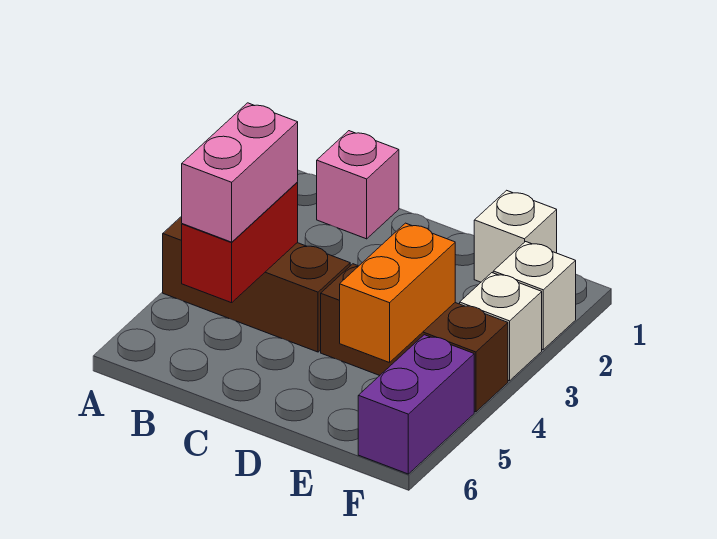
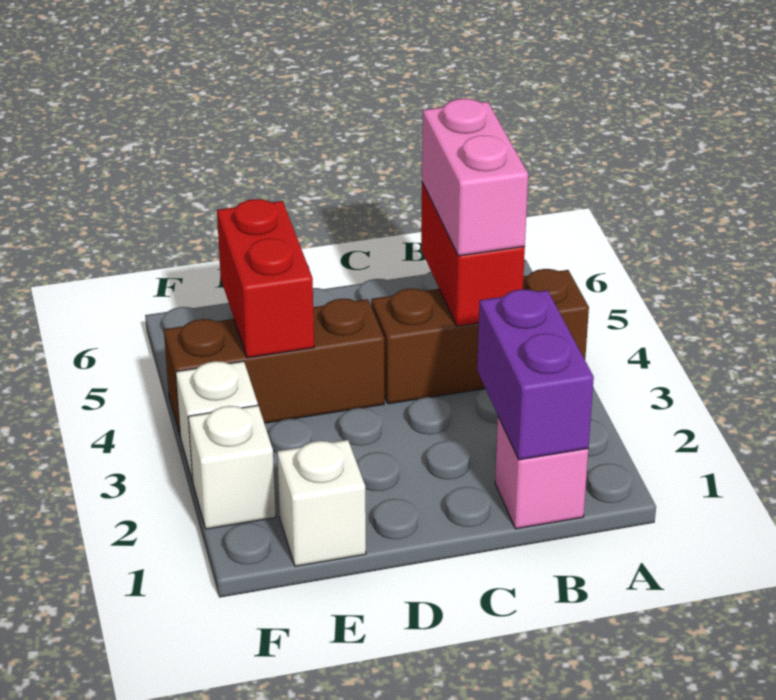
orange brick E4:E5 level 2 -> red brick E4:E5 level 2
purple brick F5:F6 level 1 -> purple brick B1:B2 level 2

